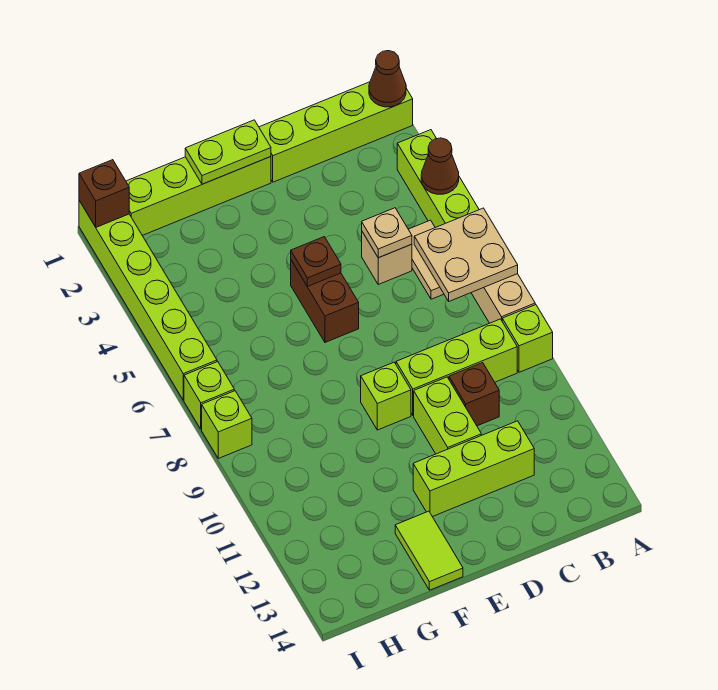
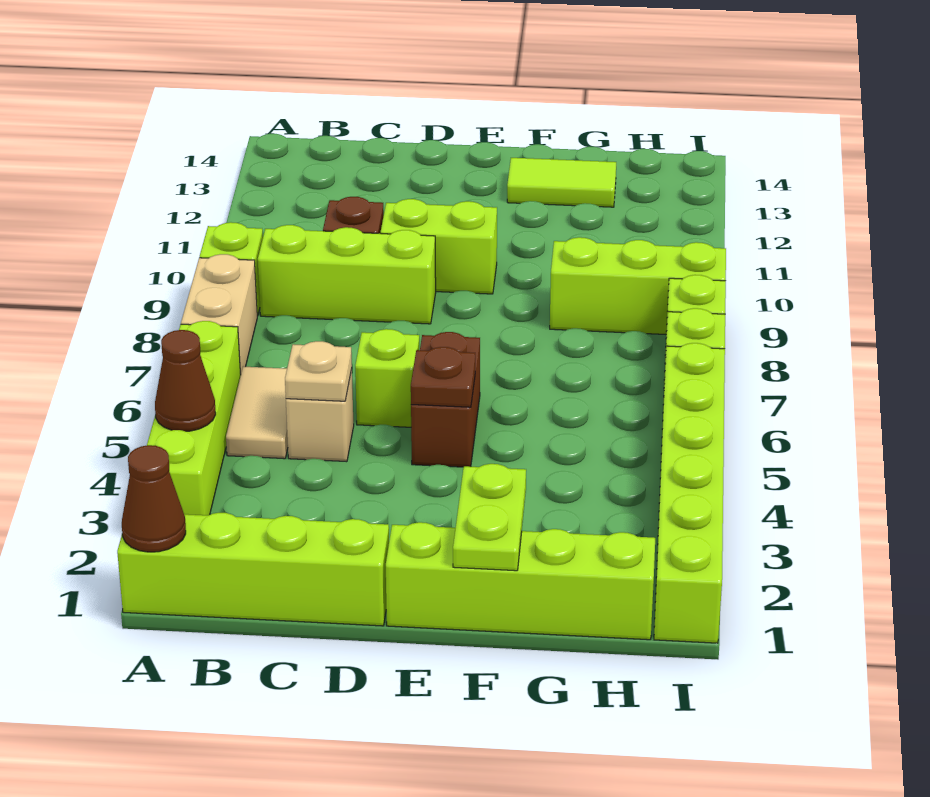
tan plate A6:B7 level 2 -> none
lime brick C12:E12 level 1 -> lime brick G9:I9 level 1
lime brick D10:D11 level 1 -> lime brick D10:E10 level 1
lime plate E1:F1 level 2 -> lime plate F1:F2 level 2
lime brick E9 level 1 -> lime brick D6 level 1
lime tile F13:F14 level 1 -> lime tile F13:G13 level 1
brown brick I1 level 2 -> none

